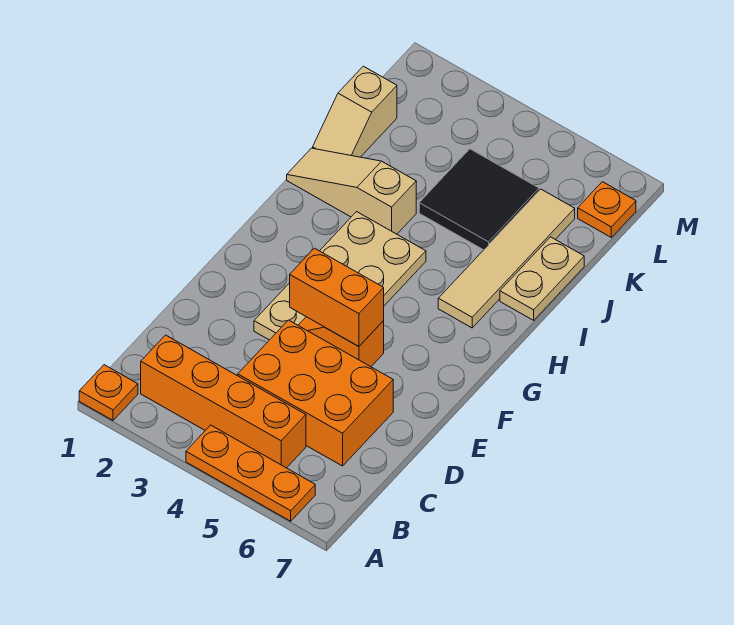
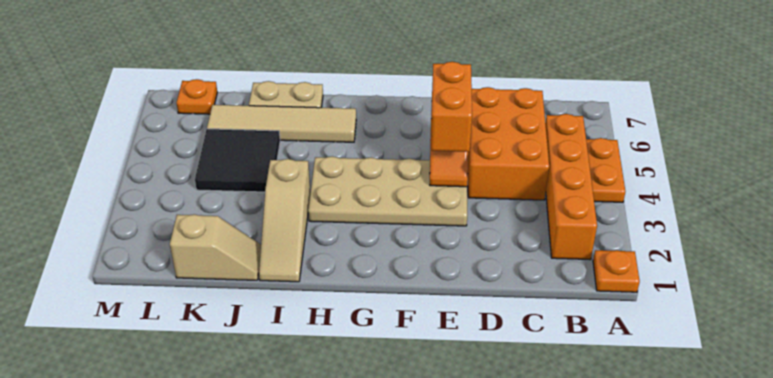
orange plate A4:A6 level 1 -> orange plate A4:A5 level 1

